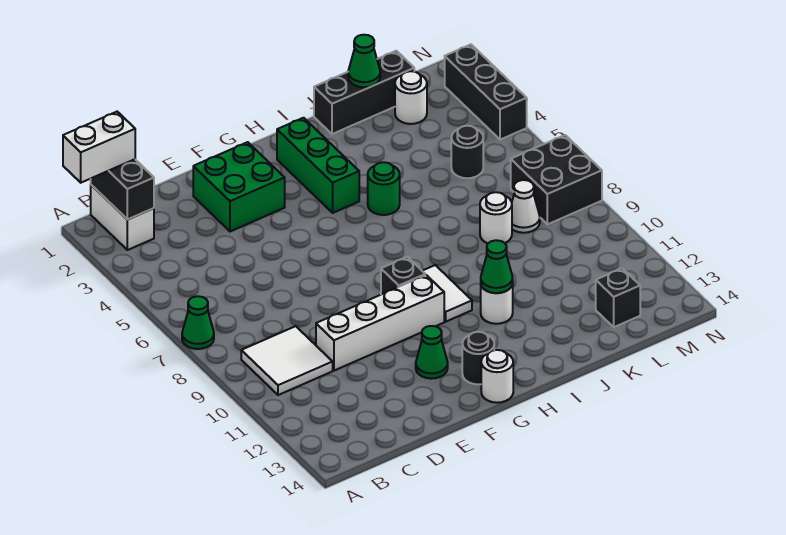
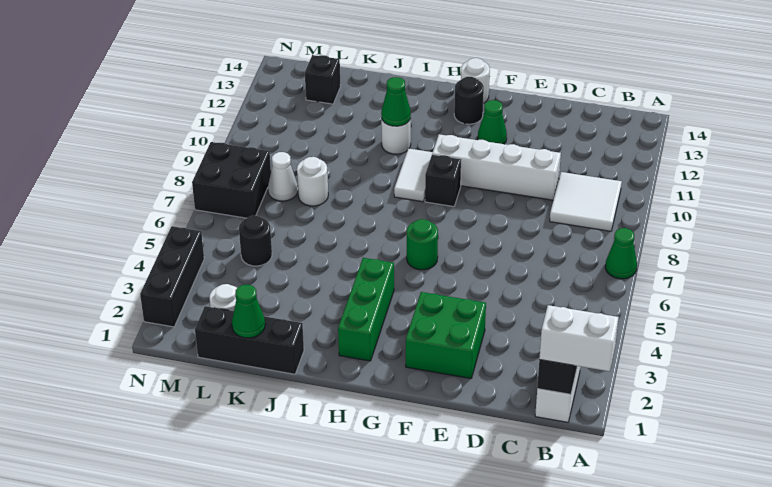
green round brick I5 level 1 -> green round brick G6 level 1

